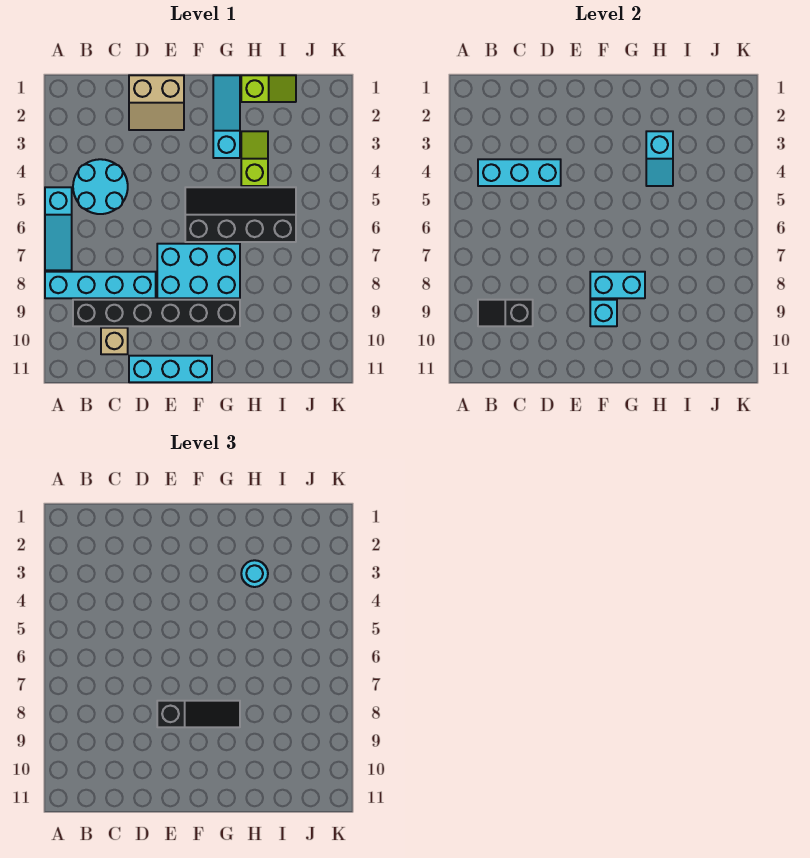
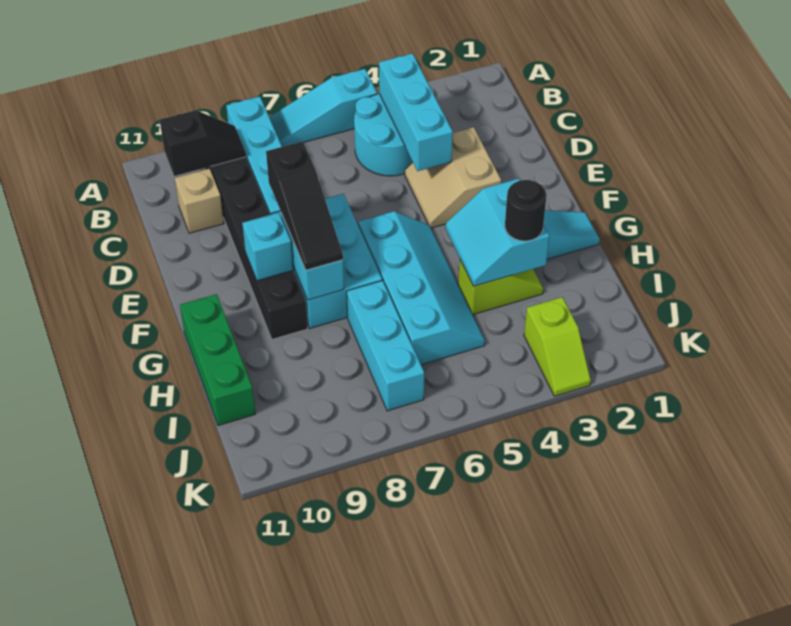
black slope B9:C9 level 2 top C -> black slope B9:B10 level 2 top 10
tan slope D1:E2 level 1 top 1 -> tan slope D3:E4 level 1 top 3
cyan brick D11:F11 level 1 -> cyan brick H7:J7 level 1
black slope F5:I6 level 1 top 6 -> cyan slope F5:I6 level 1 top 6
none -> green brick G11:I11 level 1
lime slope H1:I1 level 1 top H -> lime slope J3:K3 level 1 top J
cyan slope H3:H4 level 2 top 3 -> cyan slope G3:H4 level 2 top 3
cyan round brick H3 level 3 -> black round brick H3 level 3

